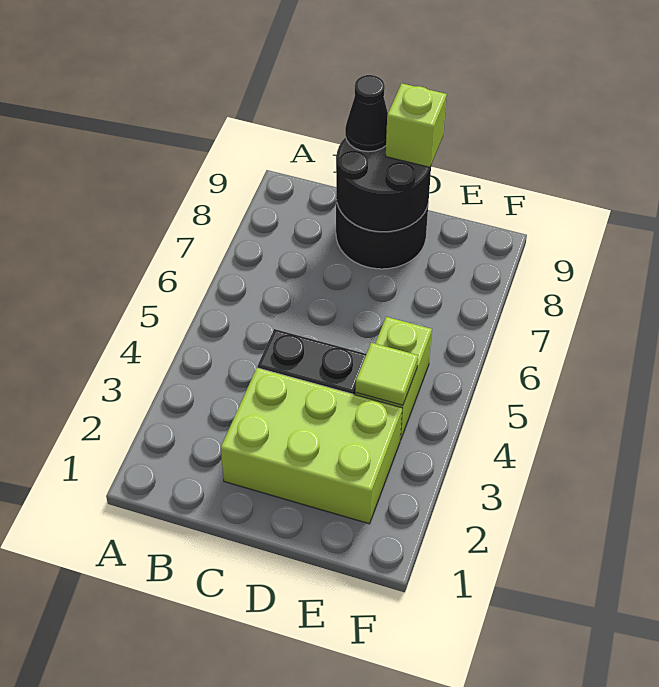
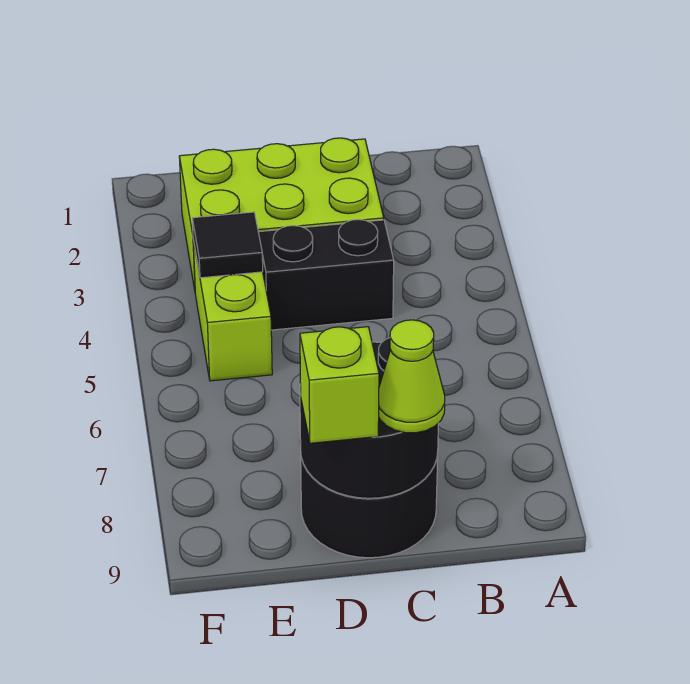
black cone C9 level 3 -> lime cone C9 level 3
lime tile E4 level 2 -> black tile E4 level 2

